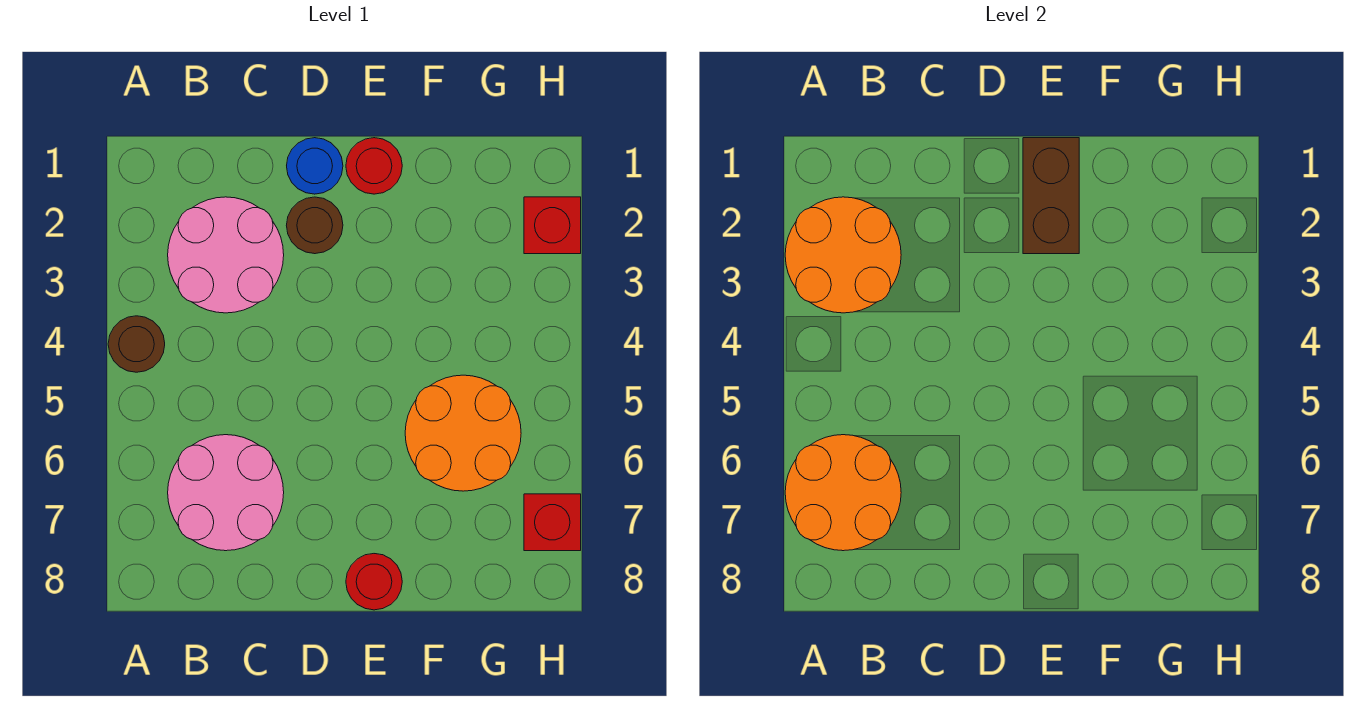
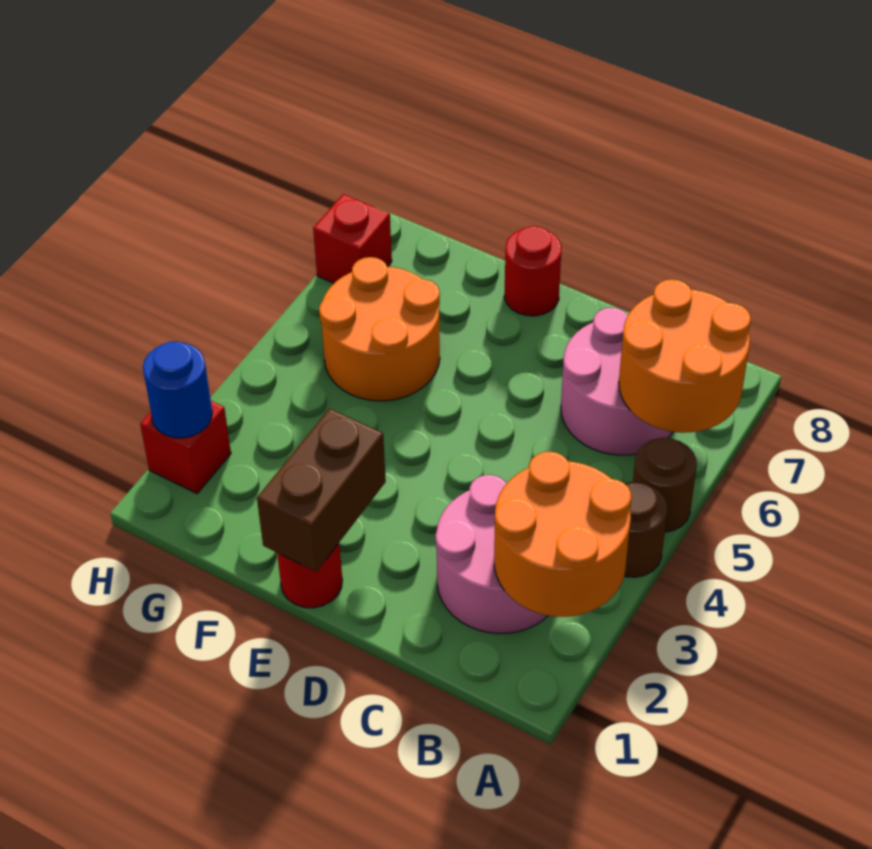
blue round brick D1 level 1 -> blue round brick H2 level 2
brown round brick D2 level 1 -> brown round brick A5 level 1

